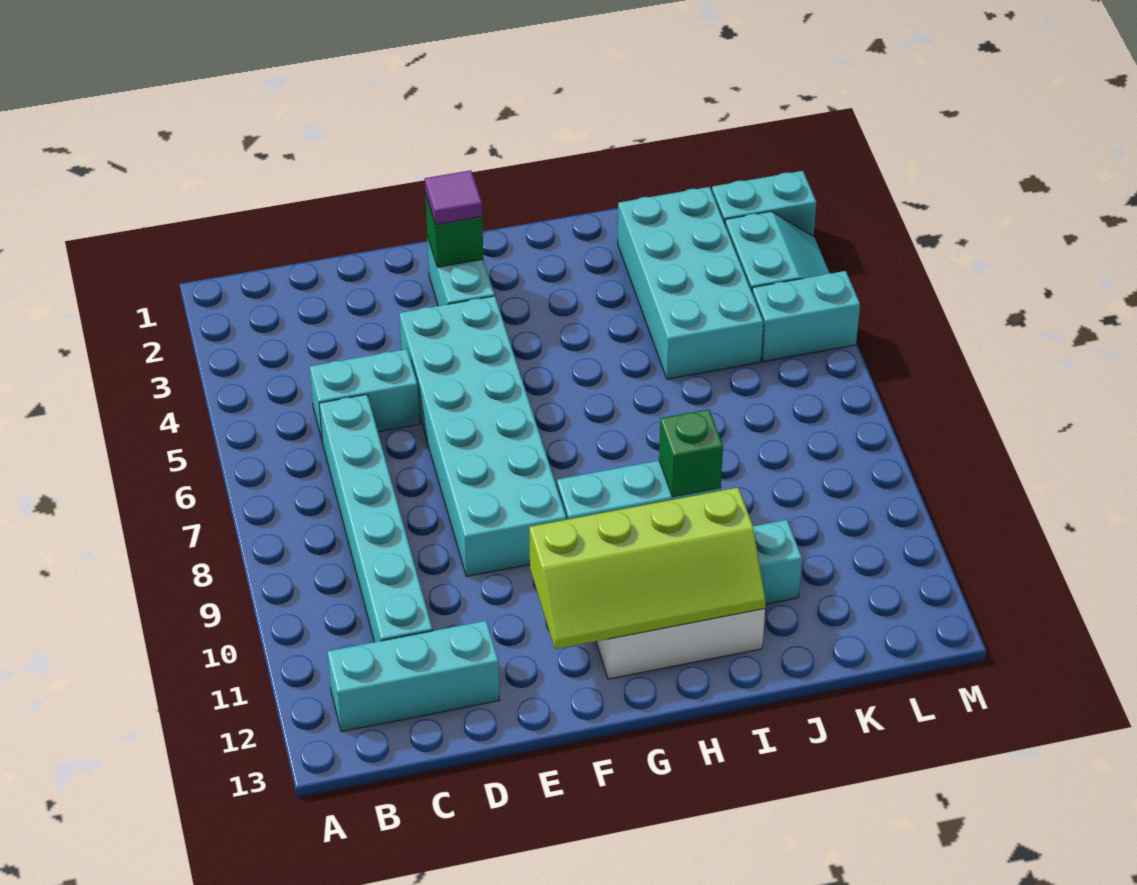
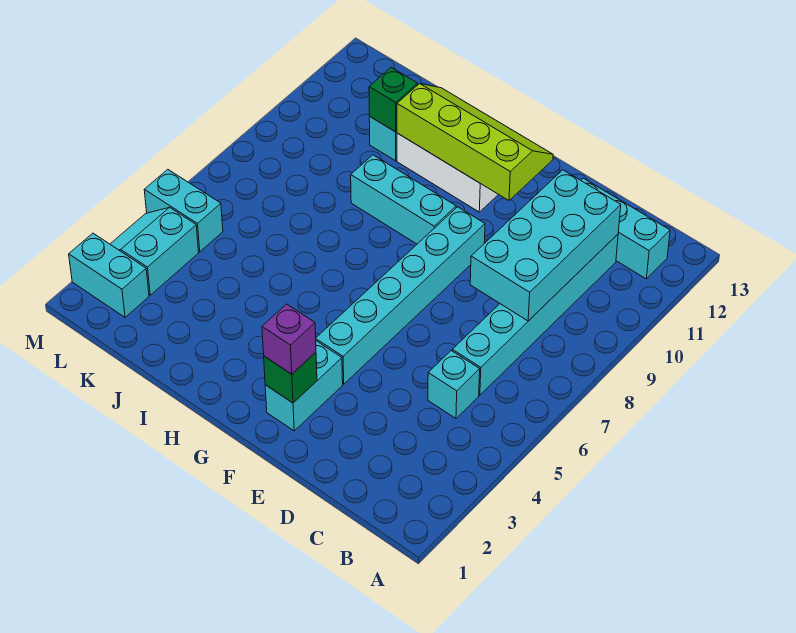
cyan brick C5:D5 level 1 -> cyan brick C5 level 1
cyan brick E4:F9 level 1 -> cyan brick F4:F9 level 1
purple tile F2 level 3 -> purple brick F2 level 3
green brick I9 level 2 -> green brick J11 level 2
cyan brick J2:K5 level 1 -> cyan brick C8:D11 level 2

